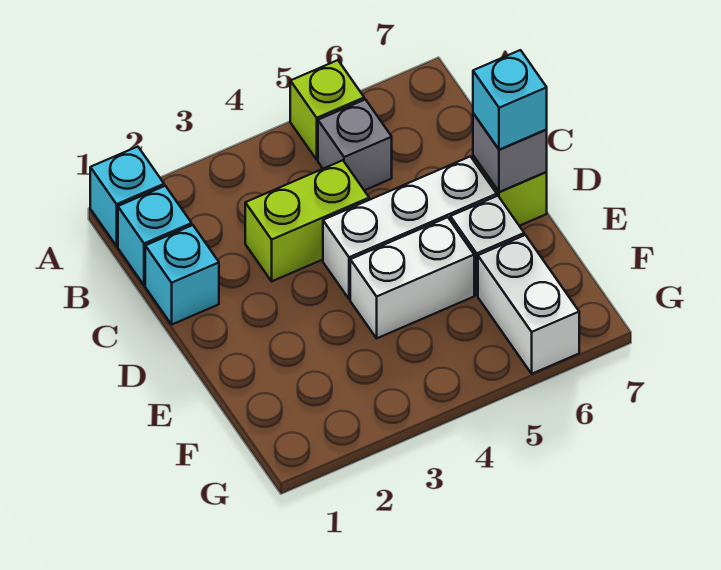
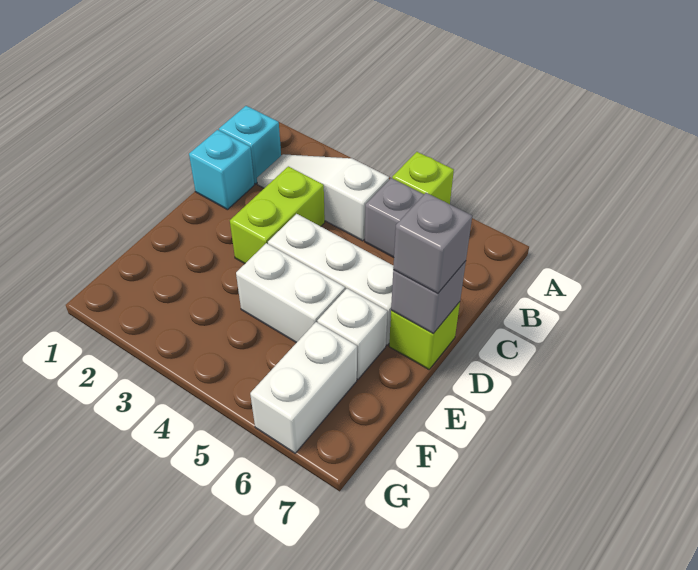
cyan brick A1 level 1 -> none
none -> white slope B2:B4 level 1 top 4
lime brick C3:C4 level 1 -> lime brick C3:D3 level 1
cyan brick D7 level 3 -> grey brick D7 level 3

